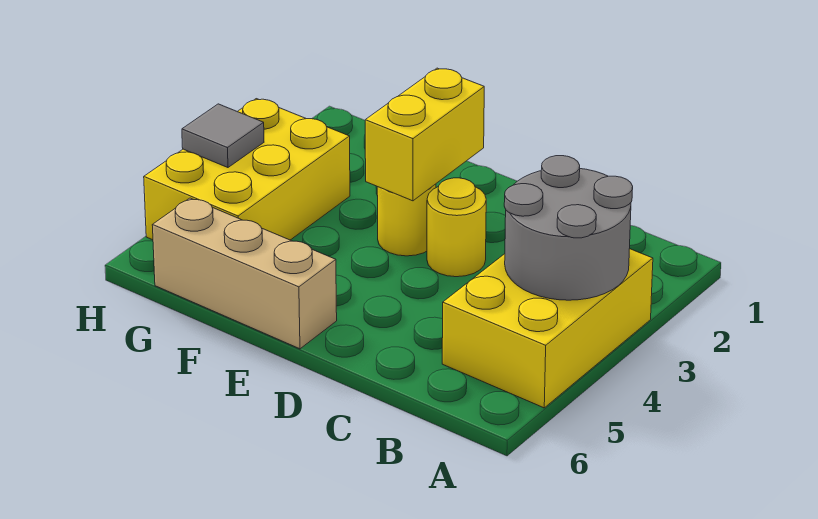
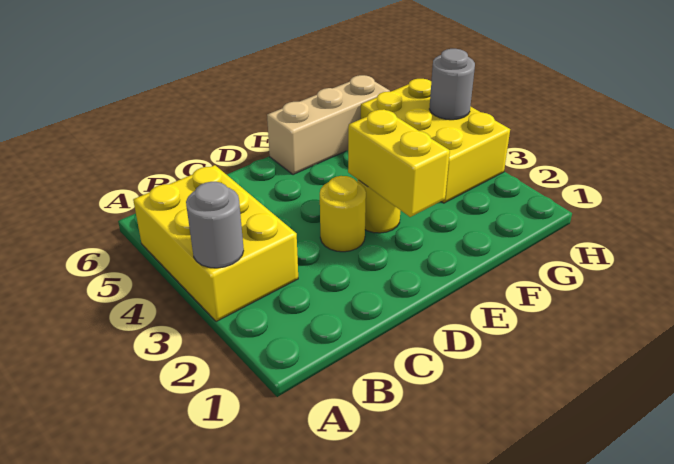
grey round brick A3:B4 level 2 -> grey round brick A3 level 2
grey tile H4 level 2 -> grey round brick H4 level 2

